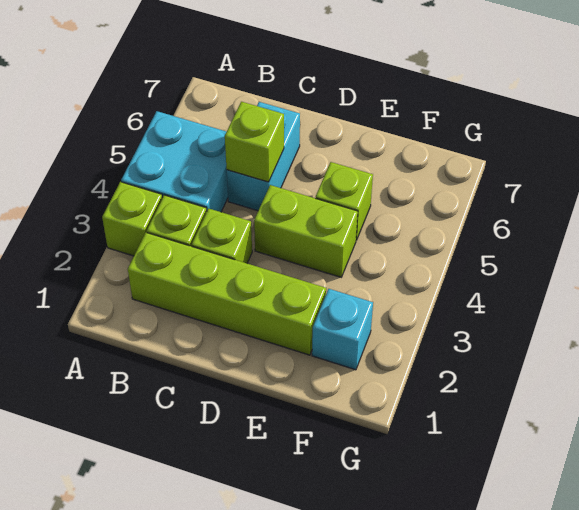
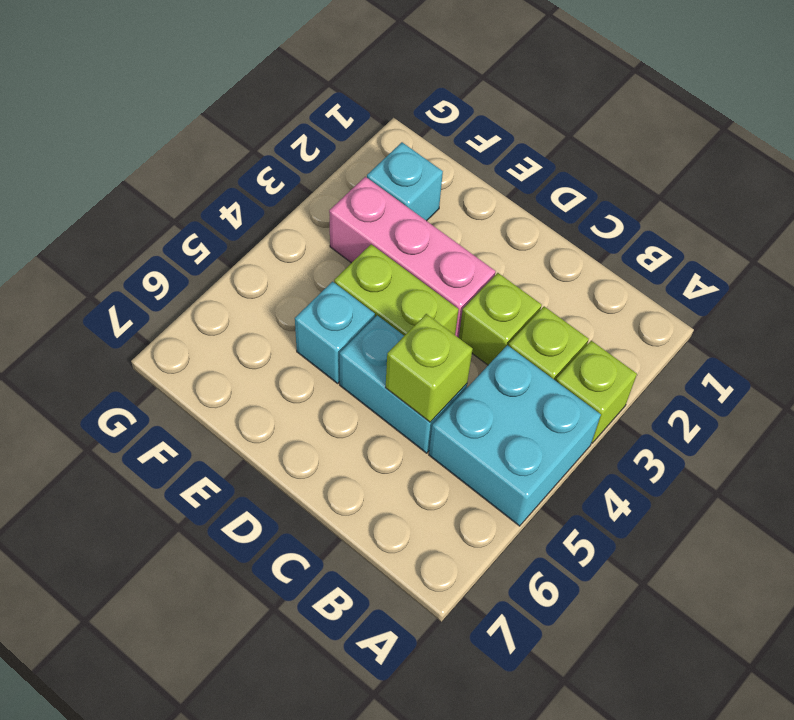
lime brick B2:E2 level 1 -> none
cyan brick C5:C6 level 1 -> cyan brick C5:D5 level 1
none -> pink brick D3:F3 level 1
lime brick E5 level 1 -> cyan brick E5 level 1

